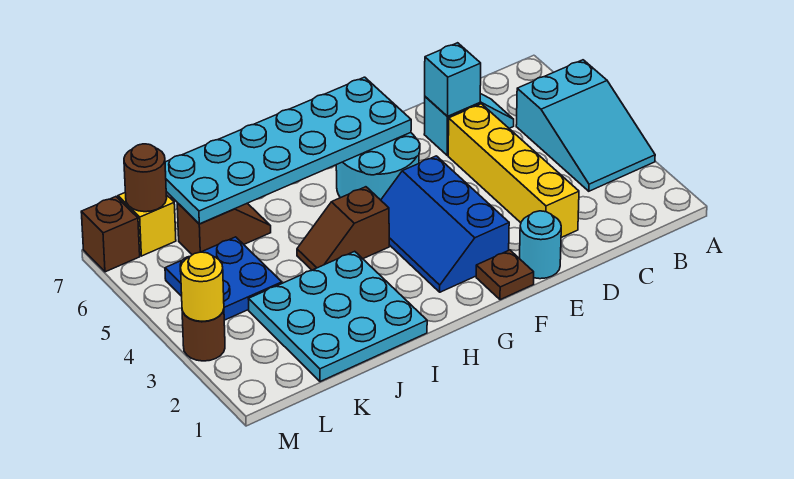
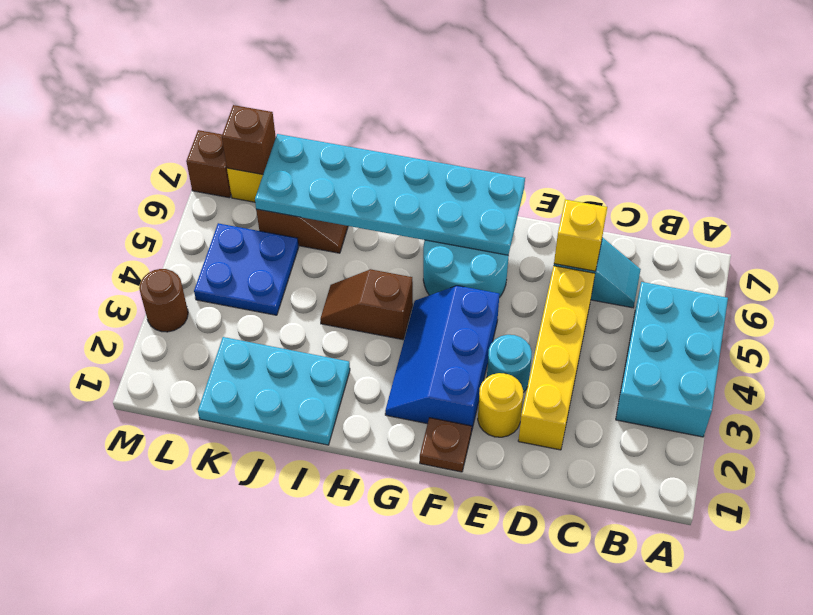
cyan slope A3:B5 level 1 top 5 -> cyan brick A3:B5 level 1
cyan brick D6 level 2 -> yellow brick D6 level 2
cyan round brick E1 level 1 -> cyan round brick E3 level 1
cyan plate I1:K3 level 1 -> cyan plate I1:K2 level 1
brown round brick L7 level 2 -> brown brick L7 level 2
yellow round brick M3 level 2 -> yellow round brick E2 level 1

